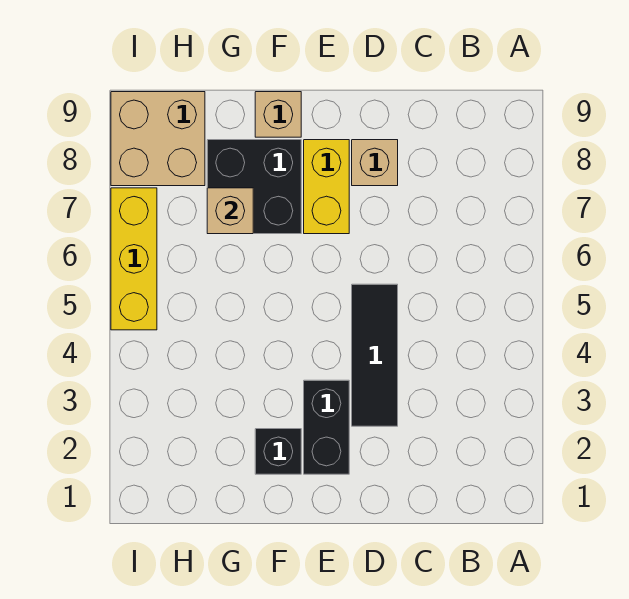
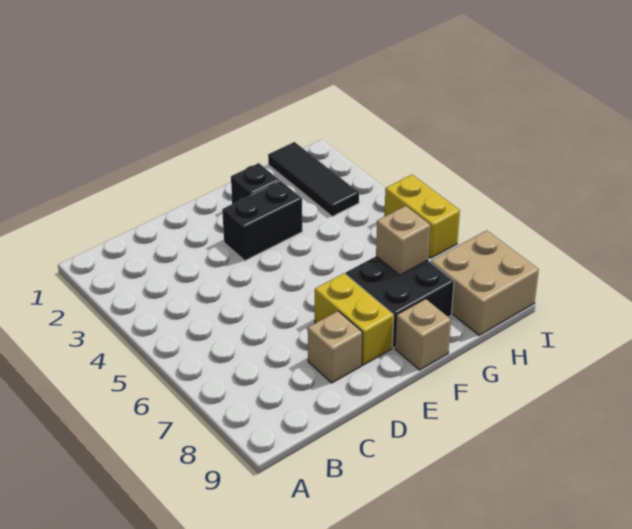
black tile D3:D5 level 1 -> black tile H1:H3 level 1
black brick E2:E3 level 1 -> black brick E3:F3 level 1
yellow brick I5:I7 level 1 -> yellow brick I5:I6 level 1

